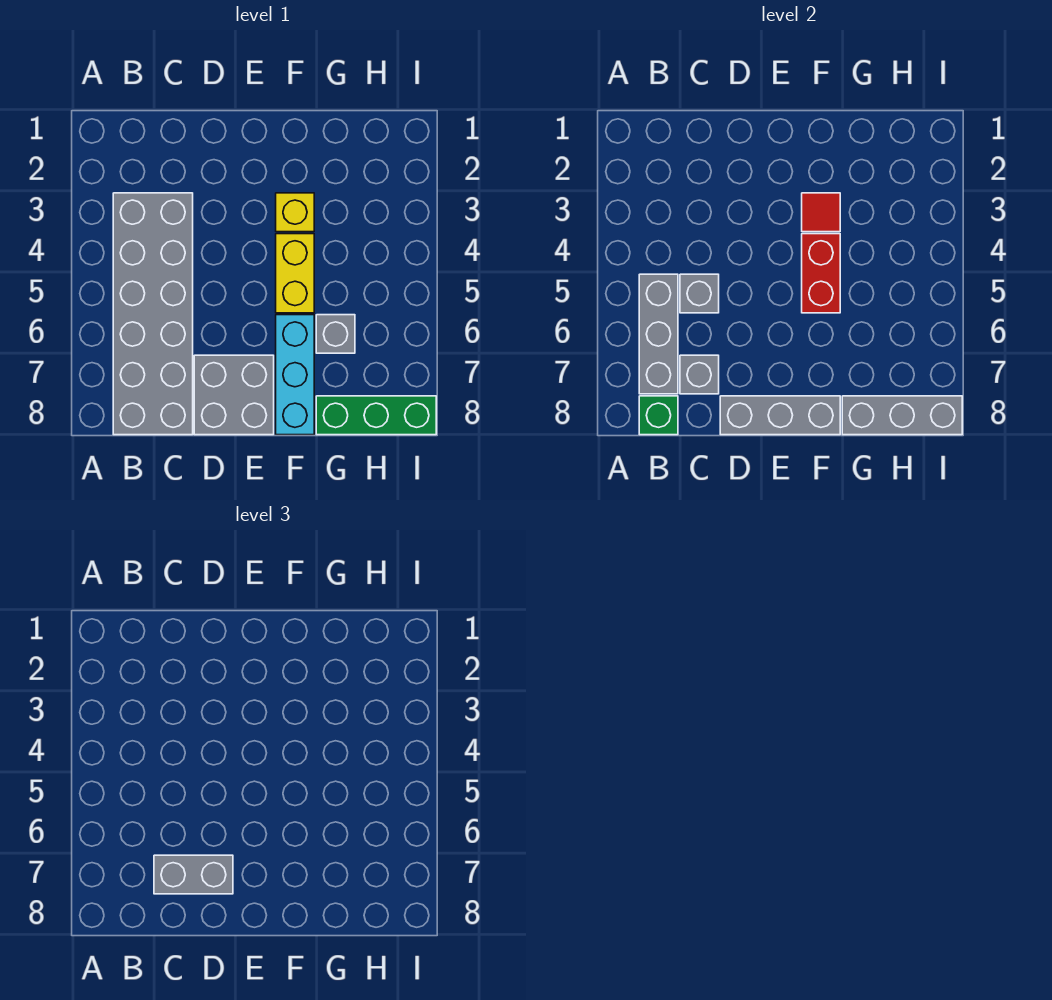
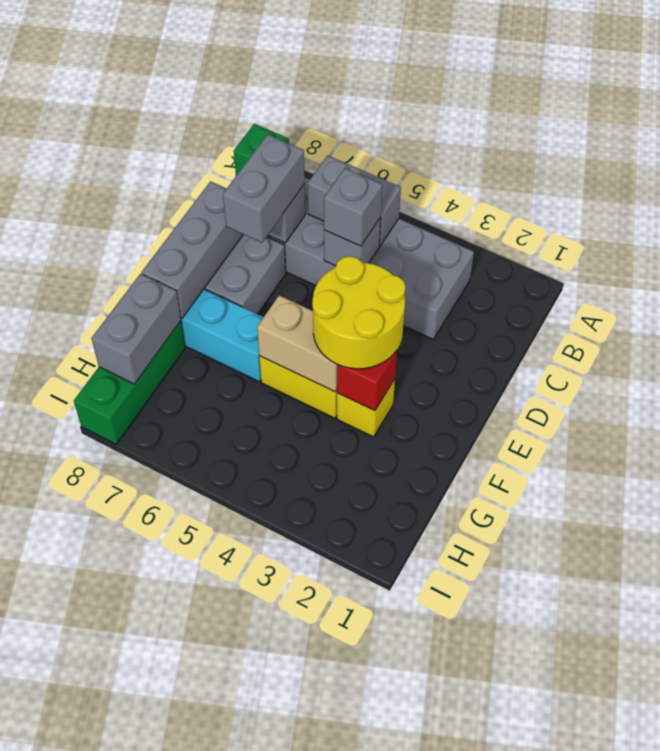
grey brick B5:B7 level 2 -> grey brick B5:B6 level 2
none -> yellow round brick E3:F4 level 3
red tile F3 level 2 -> red brick F3 level 2
red brick F4:F5 level 2 -> tan brick F4:F5 level 2
grey brick G6 level 1 -> grey brick C5 level 3
grey brick G8:I8 level 2 -> grey brick G8:H8 level 2

